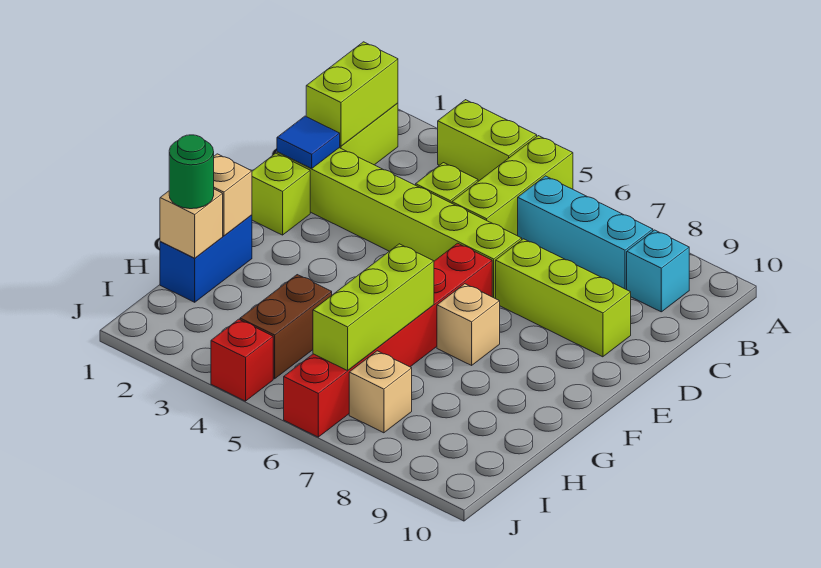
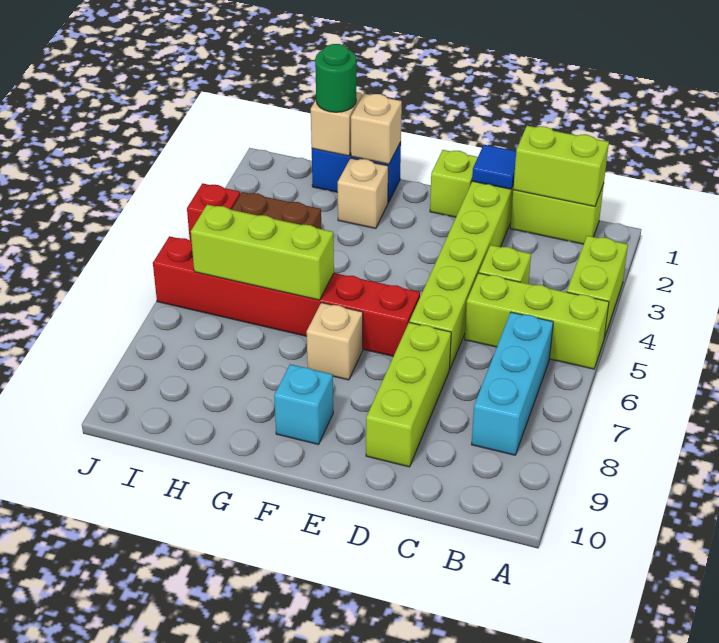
cyan brick B9 level 1 -> cyan brick F9 level 1
tan brick I7 level 1 -> tan brick G2 level 1

